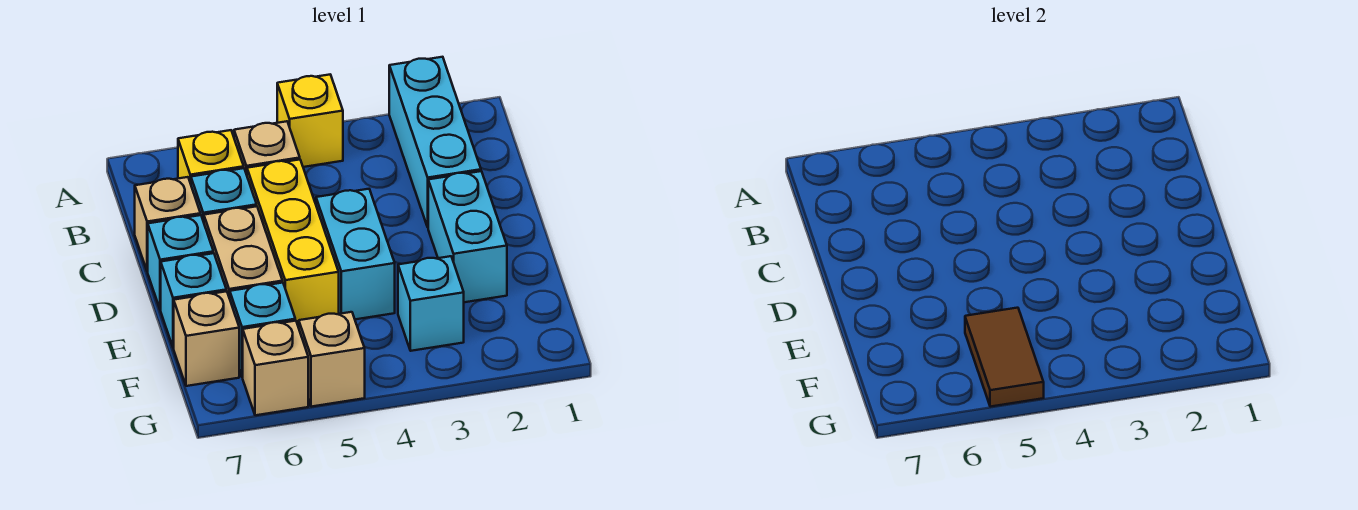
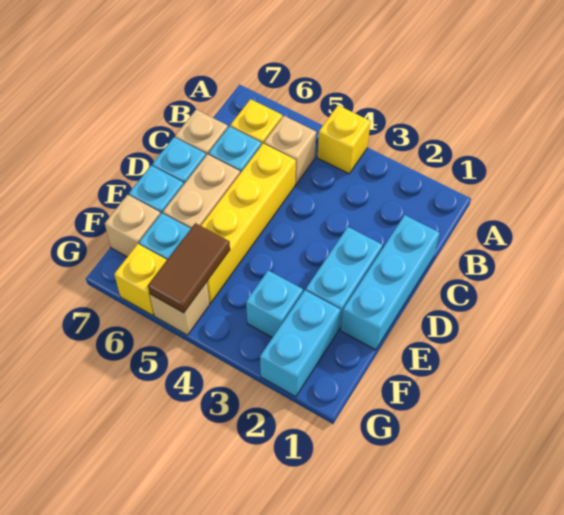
cyan brick A2:C2 level 1 -> cyan brick C1:E1 level 1
yellow brick C5:E5 level 1 -> yellow brick C5:F5 level 1
cyan brick D4:E4 level 1 -> cyan brick F2:G2 level 1
tan brick G6 level 1 -> yellow brick G6 level 1

